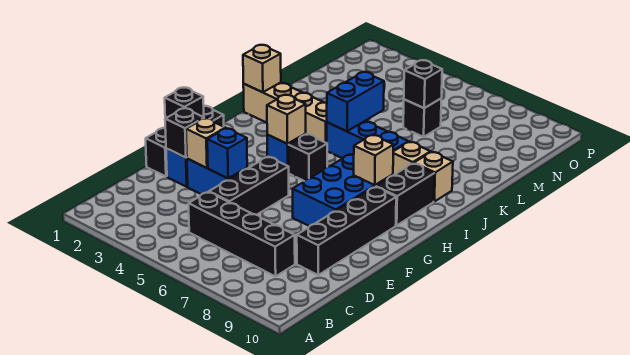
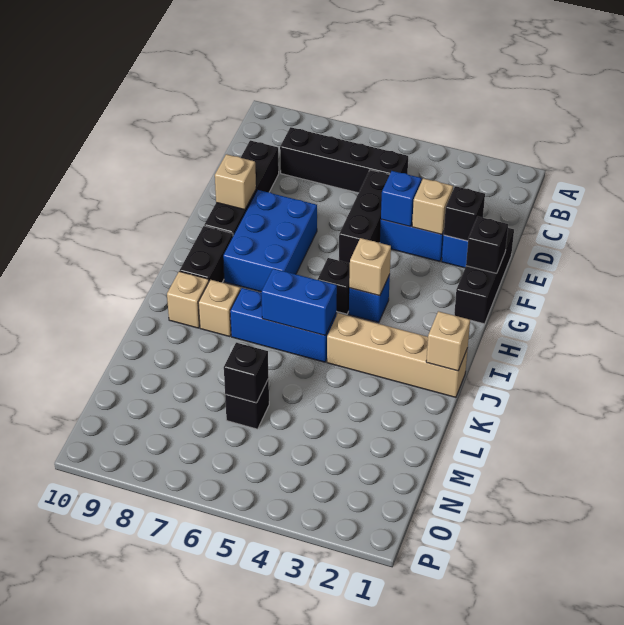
tan brick H8 level 2 -> tan brick F9 level 2
blue brick J5:K5 level 2 -> blue brick J5:J6 level 2

